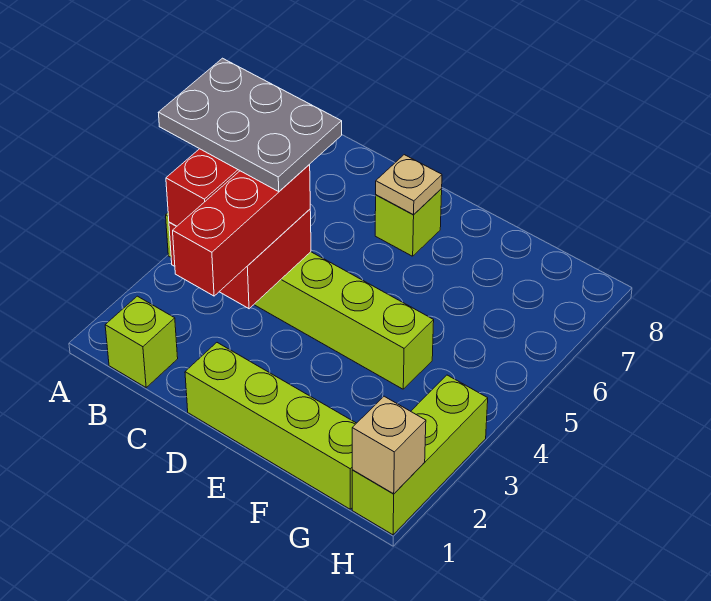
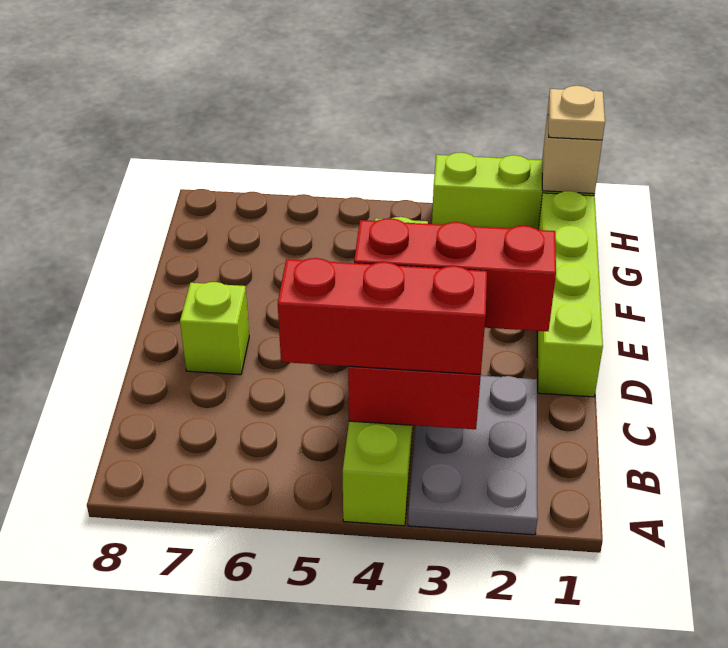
grey plate A4:C5 level 4 -> grey plate A2:C3 level 1
lime brick B1 level 1 -> none
tan plate D7 level 2 -> tan plate H1 level 3

